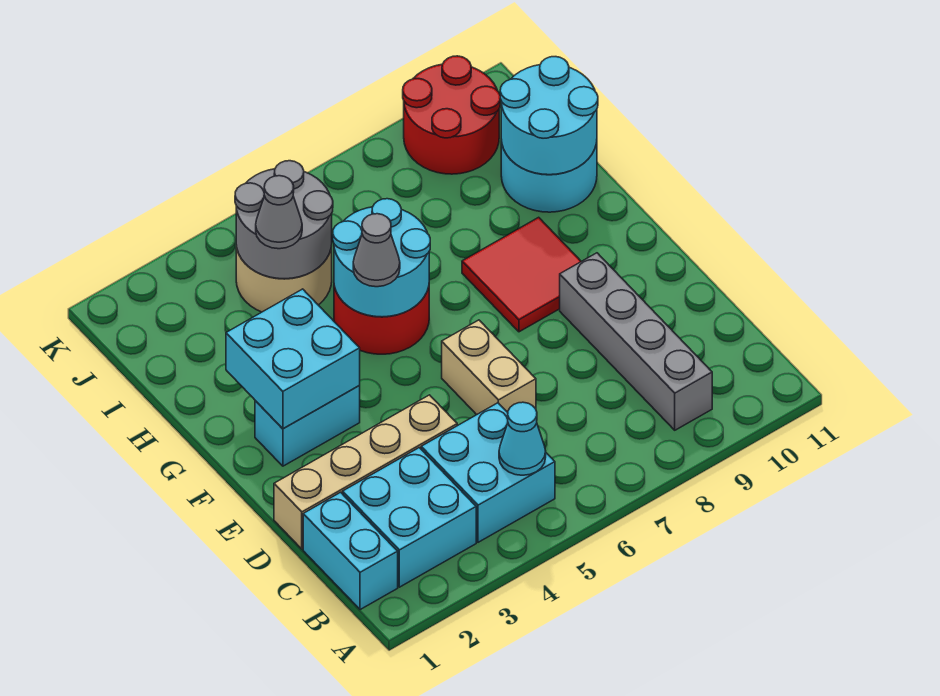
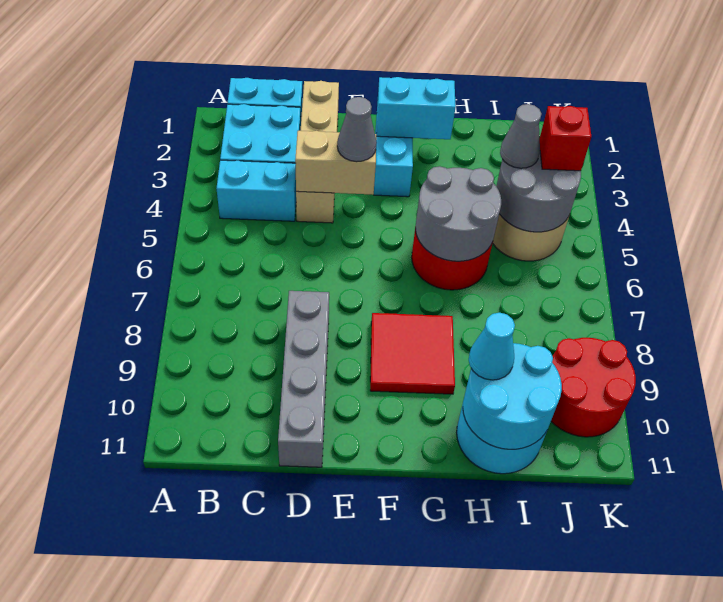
cyan brick B4:C5 level 1 -> cyan brick B4:C4 level 1
cyan cone B5 level 2 -> cyan cone H10 level 3
grey brick B9:E9 level 1 -> grey brick D8:D11 level 1
tan brick D6:E6 level 1 -> tan brick D4:E4 level 2
cyan brick F2:G3 level 2 -> cyan brick F2:G2 level 2
cyan round brick G5:H6 level 2 -> grey round brick G5:H6 level 2
grey cone G5 level 3 -> grey cone E4 level 3
none -> red brick J4 level 3

